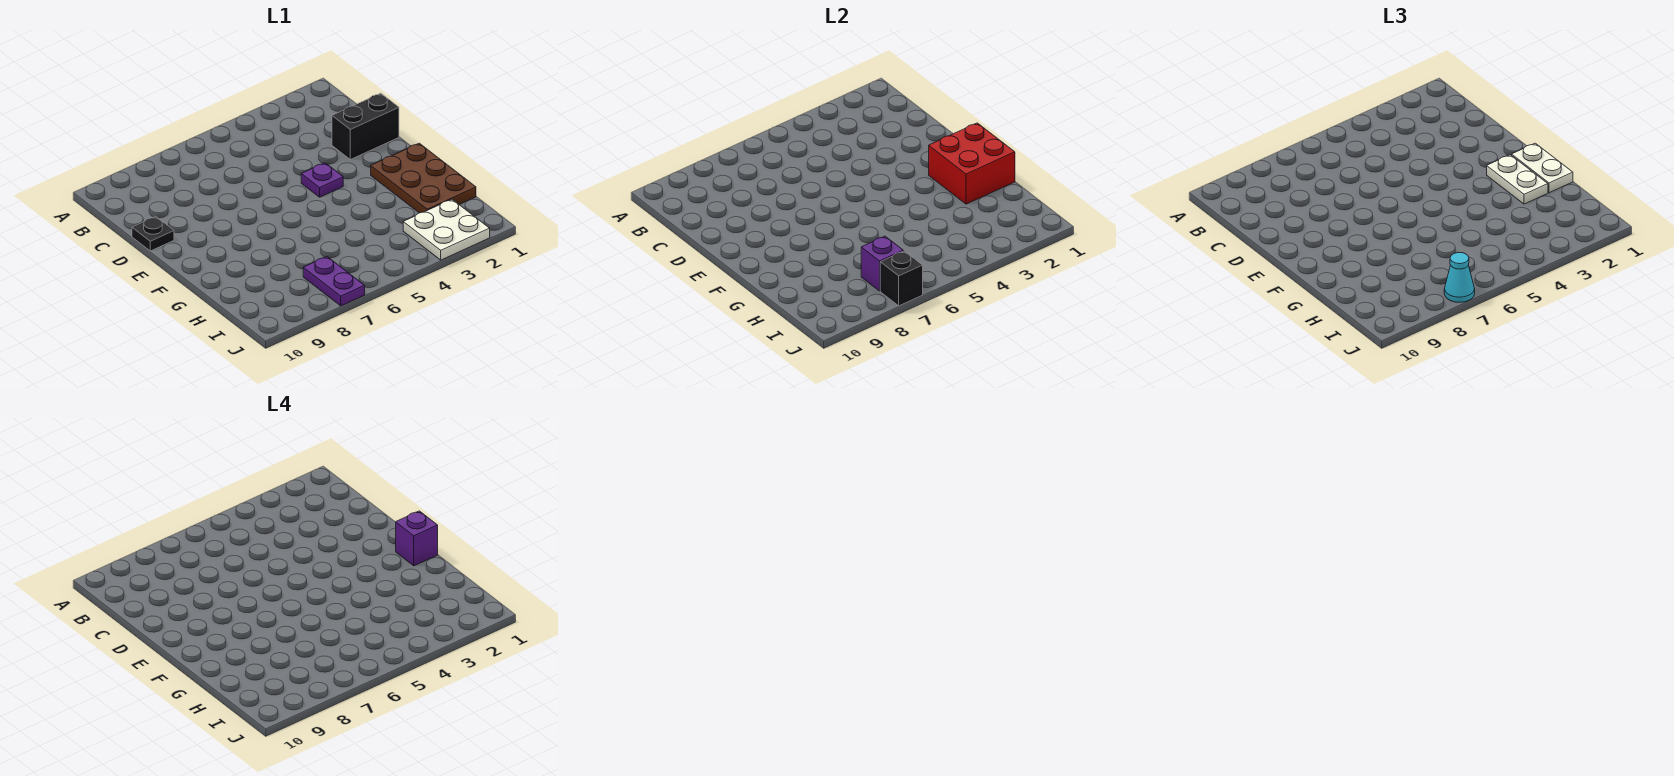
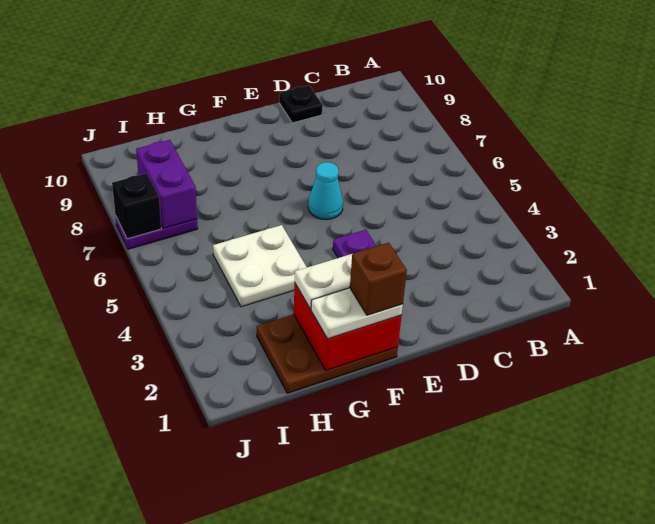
black brick D1:D2 level 1 -> none
purple brick F1 level 4 -> brown brick F1 level 4
white plate I2:J3 level 1 -> white plate G4:H5 level 1
purple brick I7 level 2 -> purple brick I7:I8 level 2
cyan cone J7 level 3 -> cyan cone E6 level 1

